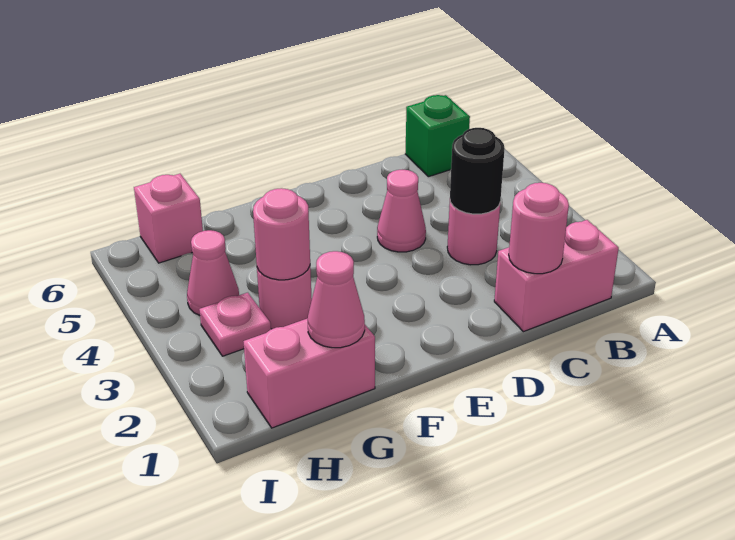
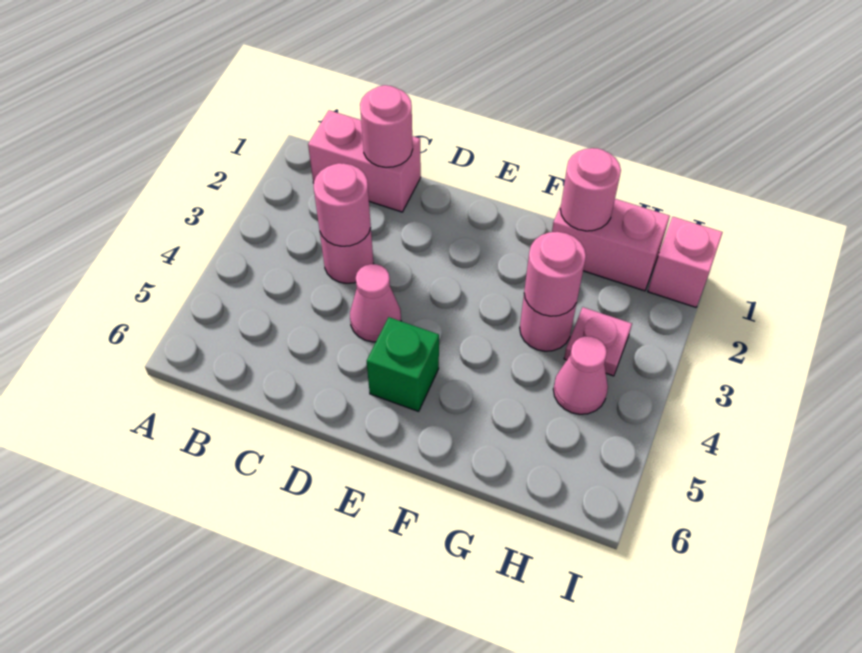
green brick B6 level 1 -> green brick E5 level 1
black round brick C3 level 2 -> pink round brick C3 level 2
pink cone G1 level 2 -> pink round brick G1 level 2
pink brick H6 level 1 -> pink brick I1 level 1

